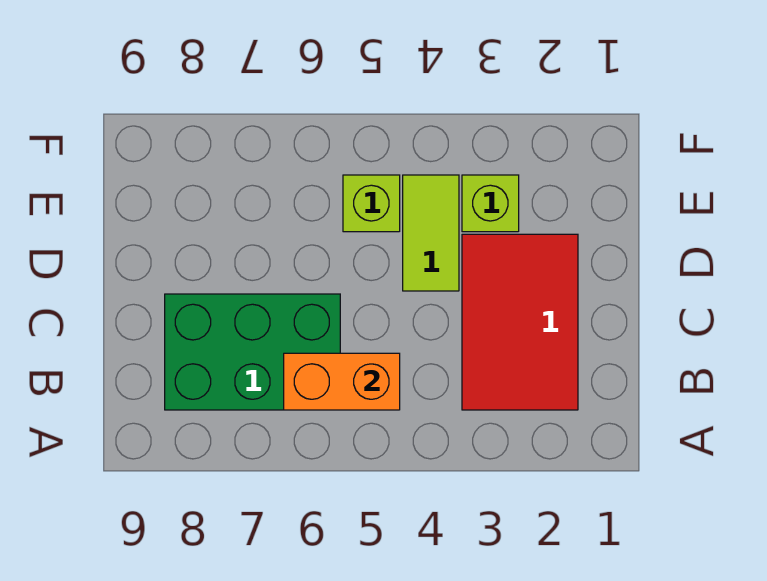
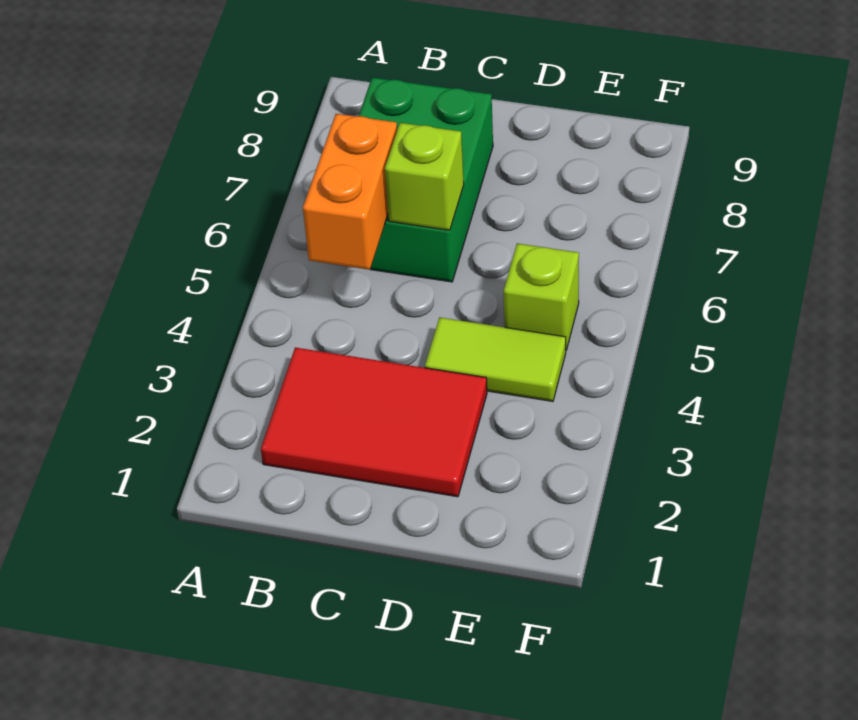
lime brick E3 level 1 -> lime brick C6 level 2

